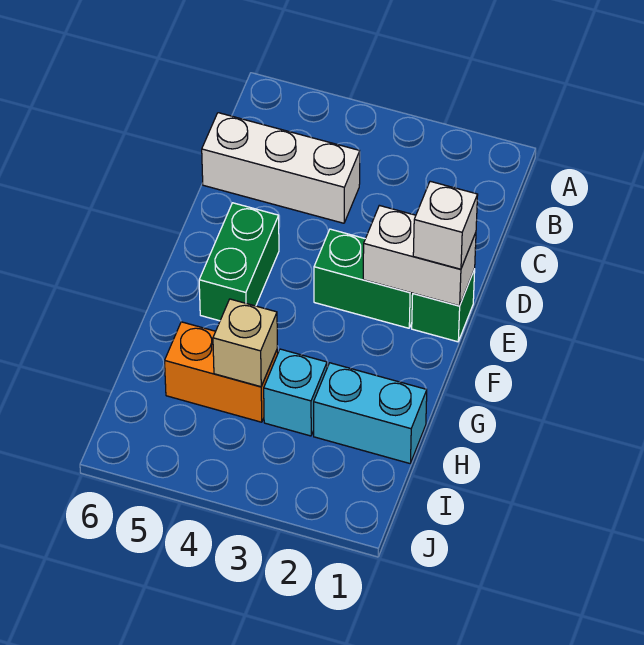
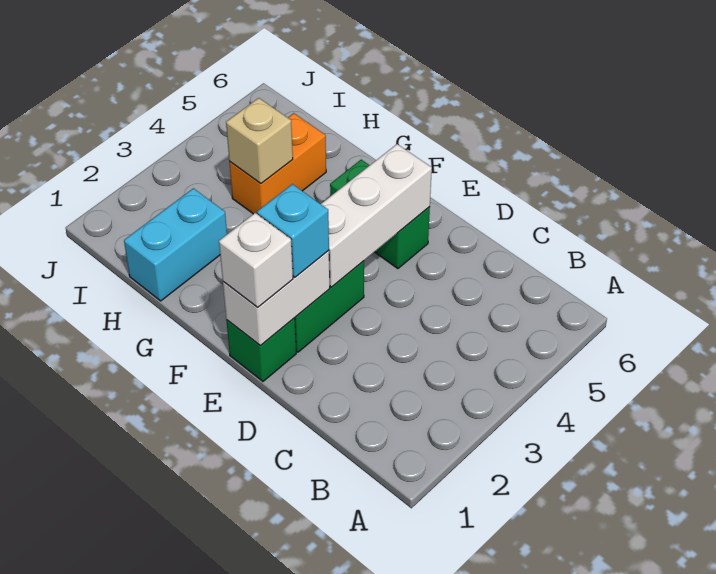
white brick C4:C6 level 1 -> white brick E3:E5 level 2
cyan brick H3 level 1 -> cyan brick E2 level 3

